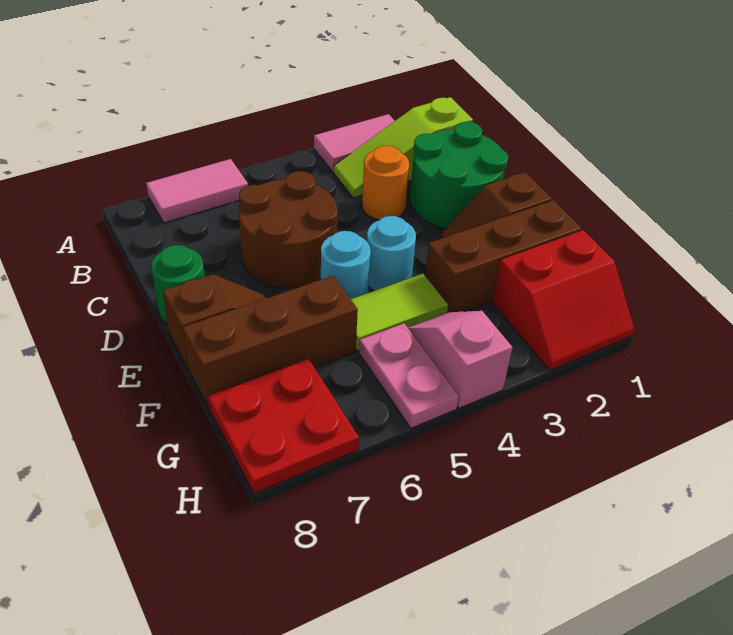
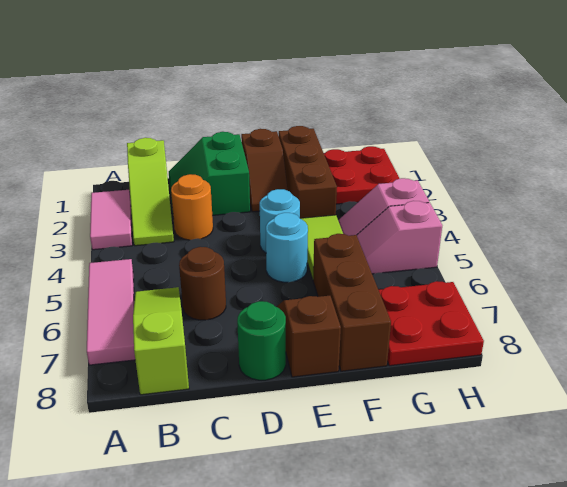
pink tile A6:A7 level 1 -> pink tile A5:A7 level 1
none -> lime slope B6:B8 level 1 top 8
green round brick C1:D2 level 1 -> green slope C1:D2 level 1 top D
brown round brick C5:D6 level 1 -> brown round brick C6 level 1
red slope G1:H2 level 1 top G -> red plate G1:H2 level 1
pink plate G5:H5 level 1 -> pink slope G5:H5 level 1 top H

